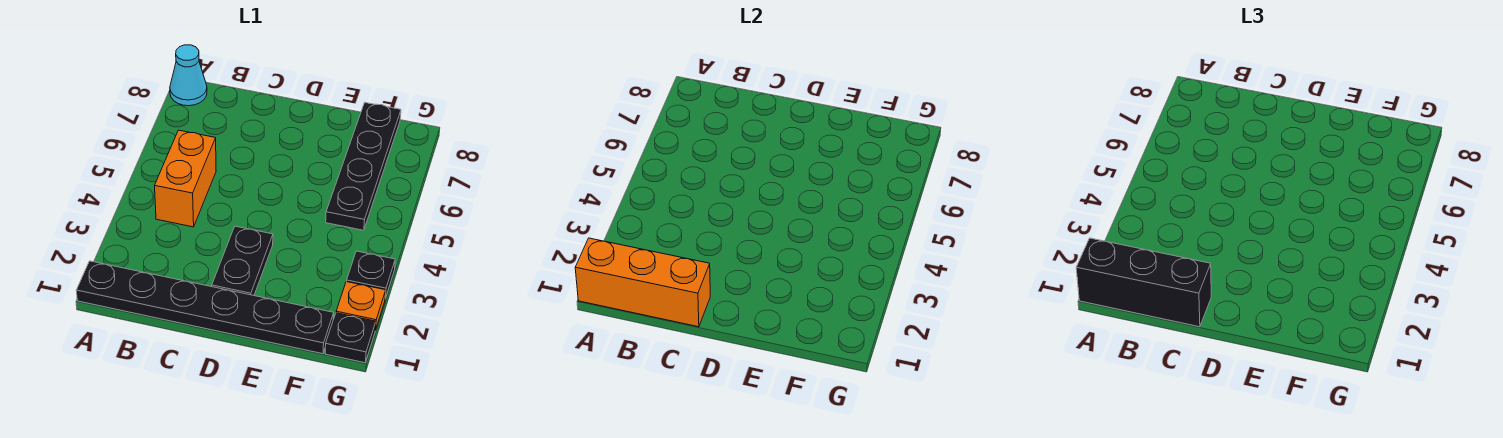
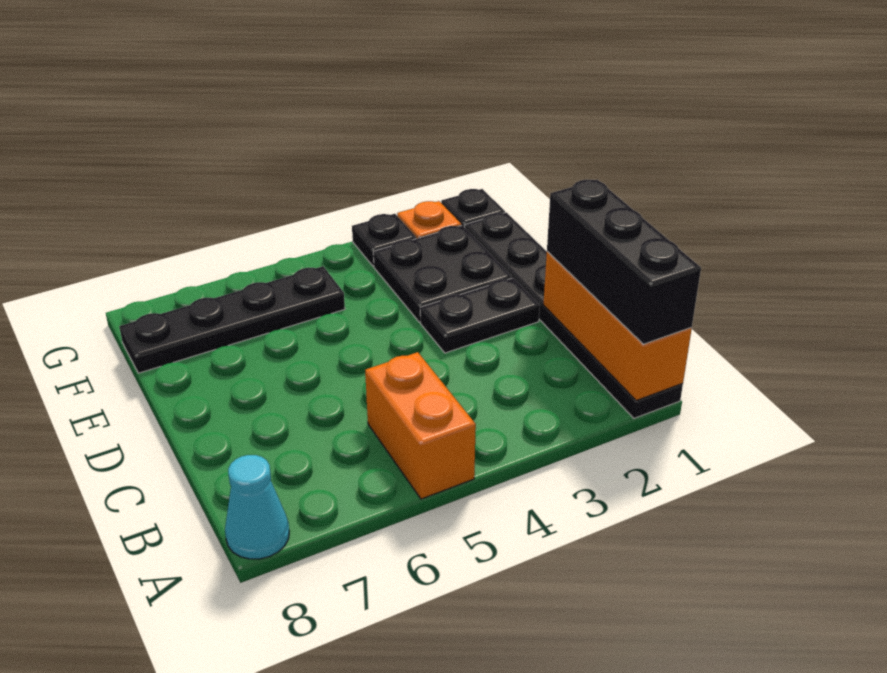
orange brick B4:B5 level 1 -> orange brick A5:B5 level 1
none -> black plate E2:F3 level 1

